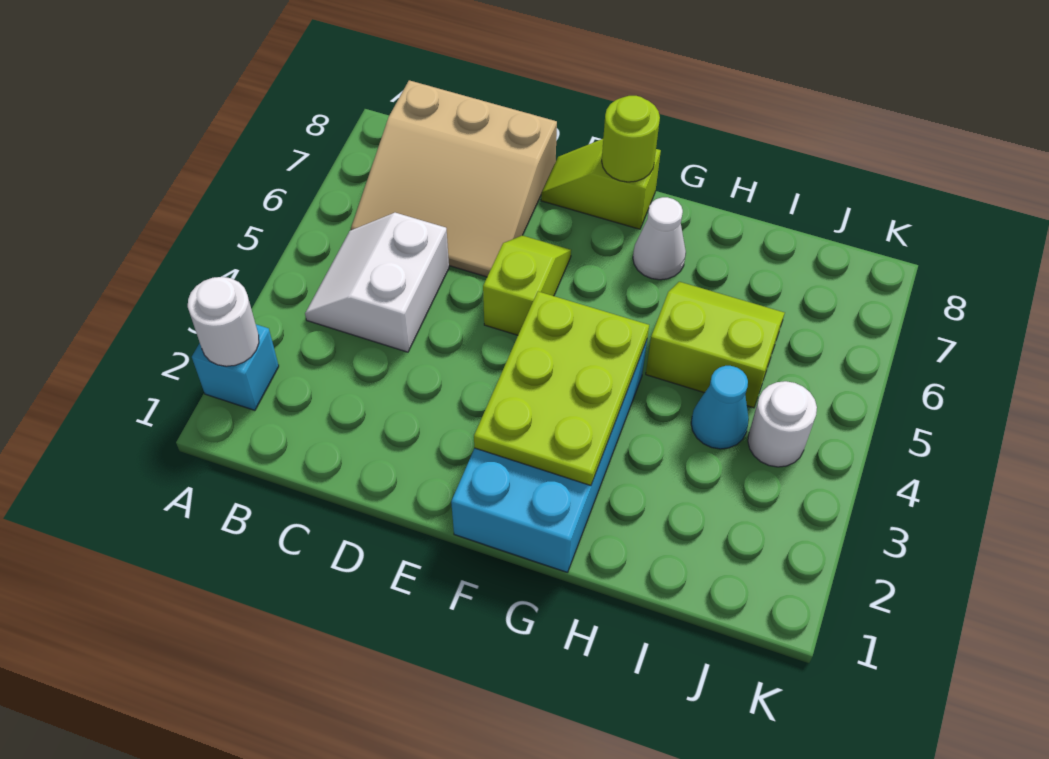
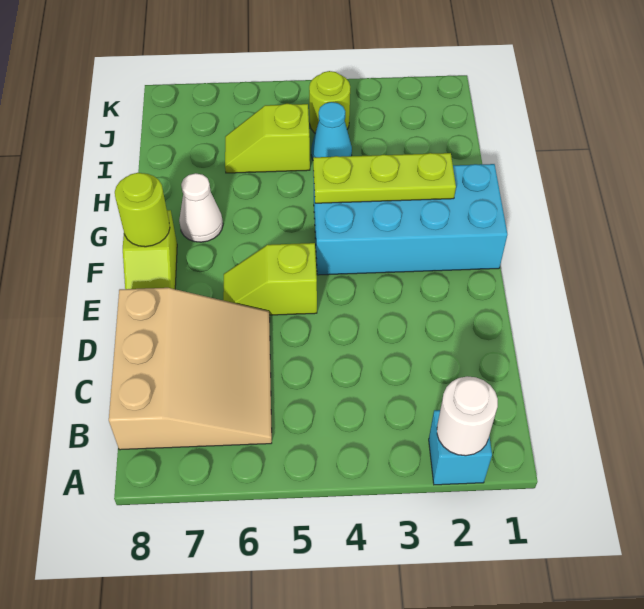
white slope B4:C5 level 1 top C -> none
lime plate F2:G4 level 2 -> lime plate G2:G4 level 2
lime slope H5:I6 level 1 top 5 -> lime slope I5:I6 level 1 top 5
white round brick J4 level 1 -> lime round brick J4 level 1

